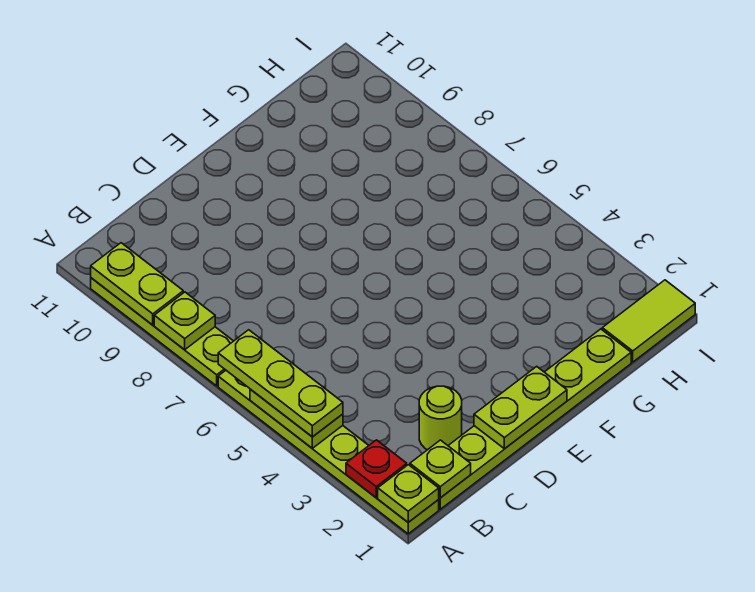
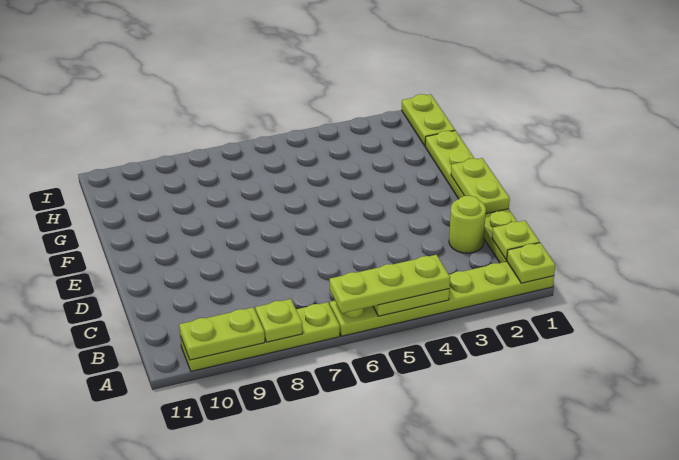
red plate A2 level 2 -> none
lime tile H1:I1 level 1 -> lime plate H1:I1 level 1

